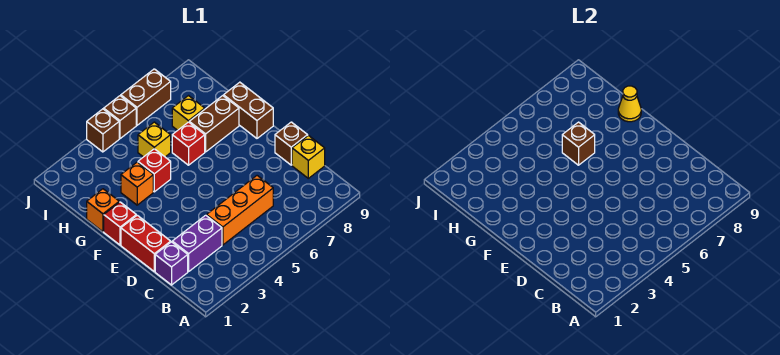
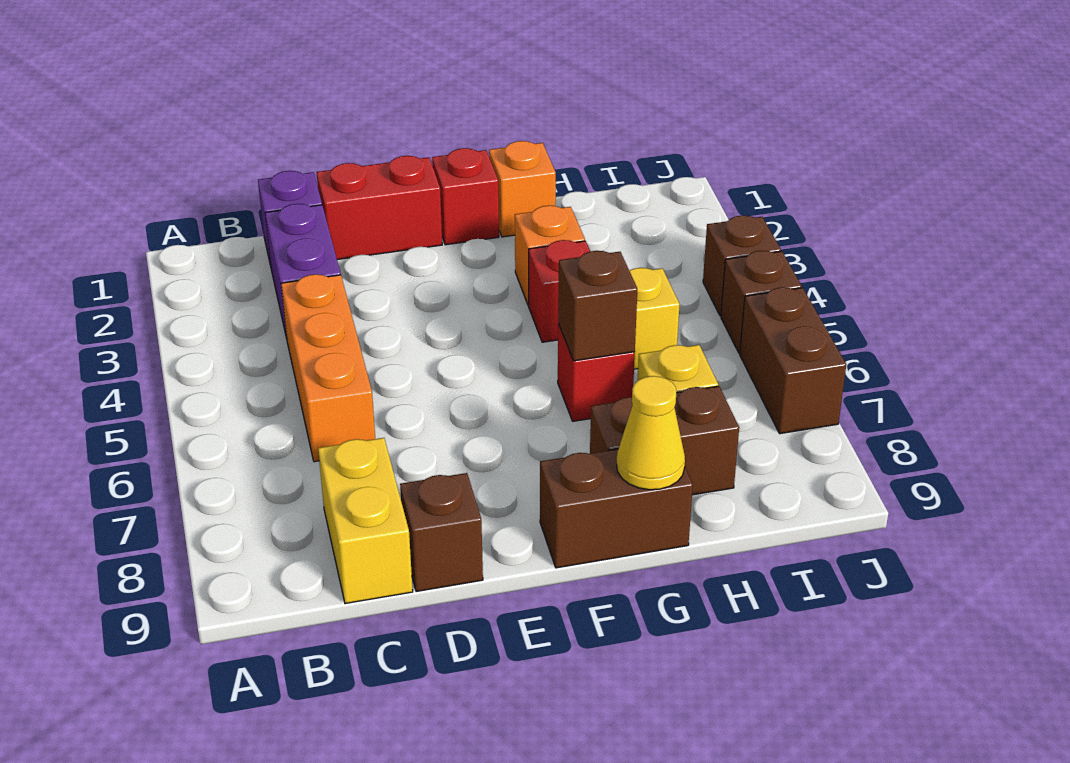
yellow brick C9 level 1 -> yellow brick C8:C9 level 1
brown brick G7:G8 level 1 -> brown brick G8:H8 level 1

